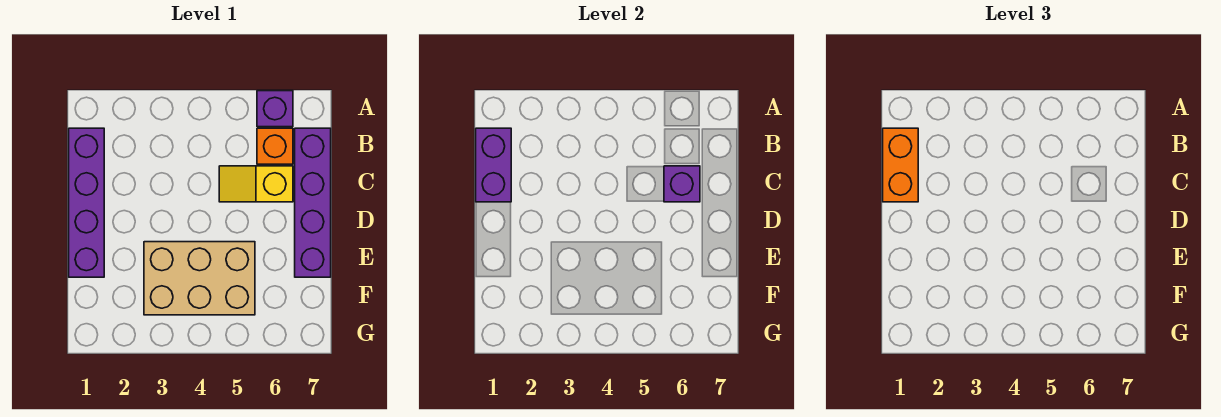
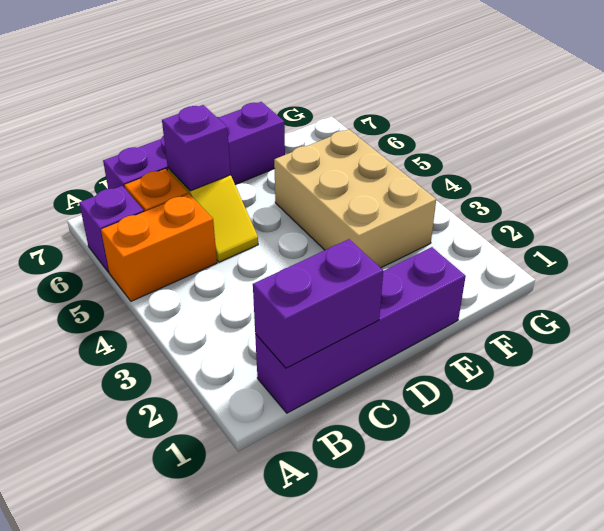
orange brick B1:C1 level 3 -> orange brick A5:B5 level 1

